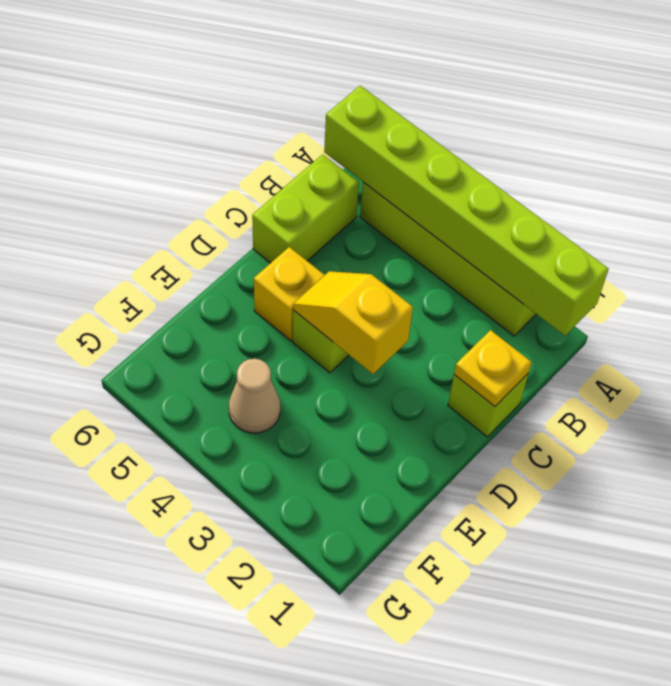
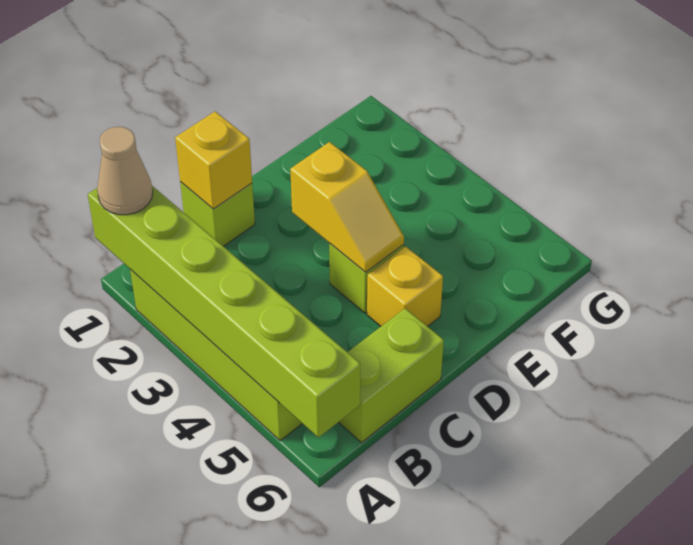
yellow plate C1 level 2 -> yellow brick C1 level 2
tan cone F4 level 1 -> tan cone A1 level 3

